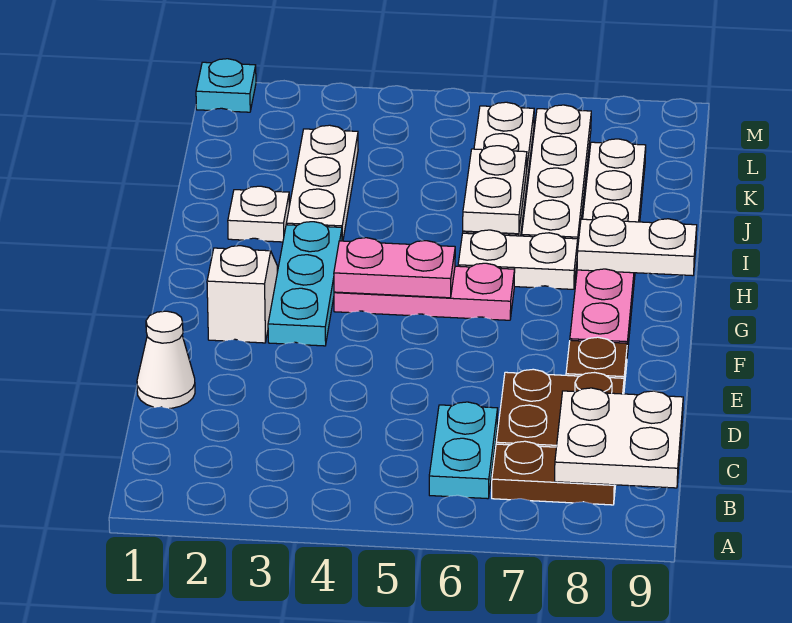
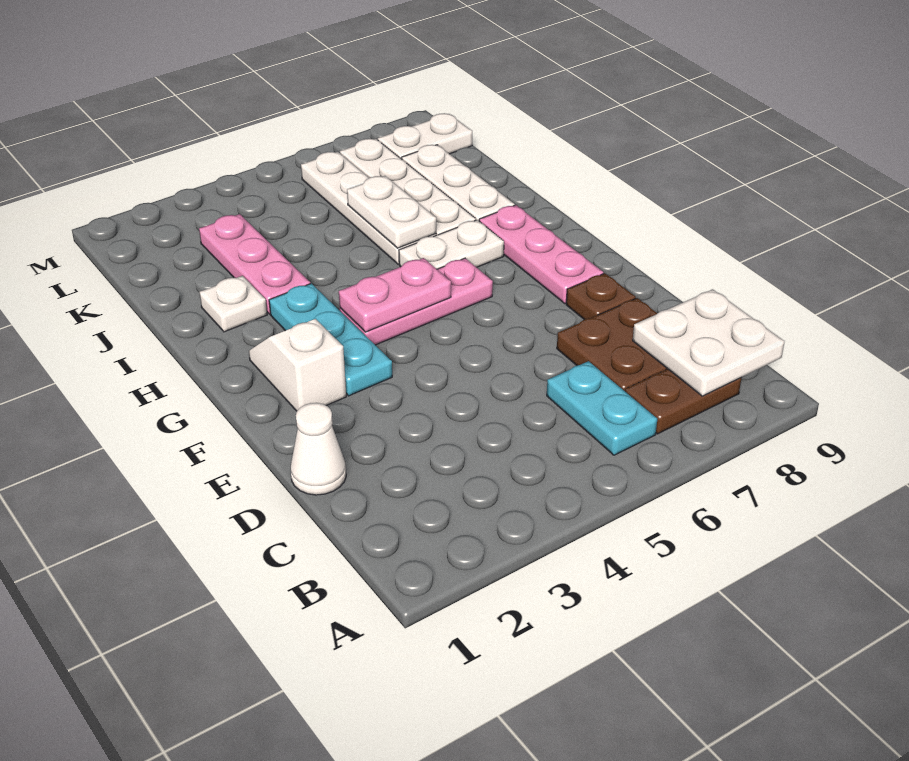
white plate H8:H9 level 2 -> white plate L8:L9 level 1
white plate I3:K3 level 1 -> pink plate I3:K3 level 1
cyan plate M1 level 1 -> none

